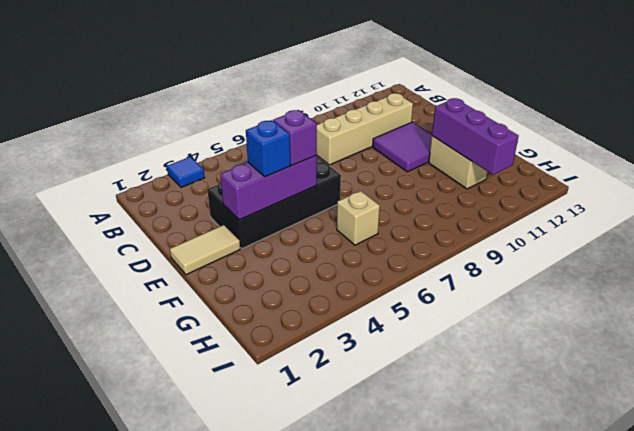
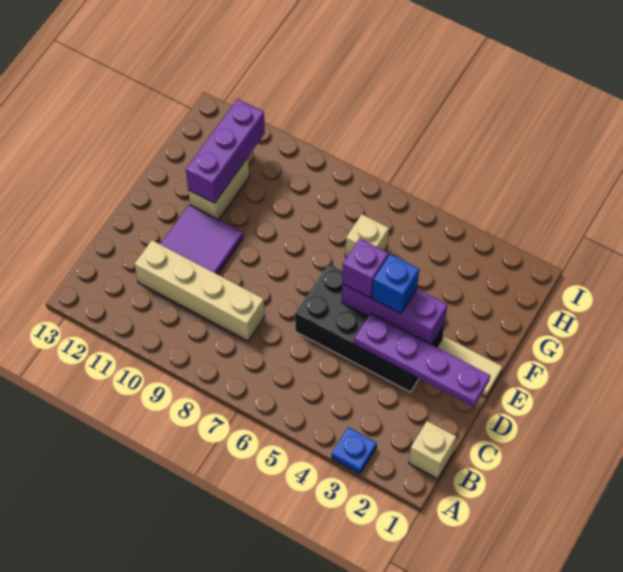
blue tile A3 level 1 -> blue plate A3 level 1
none -> tan brick B1 level 1
none -> purple plate D1:D4 level 2

